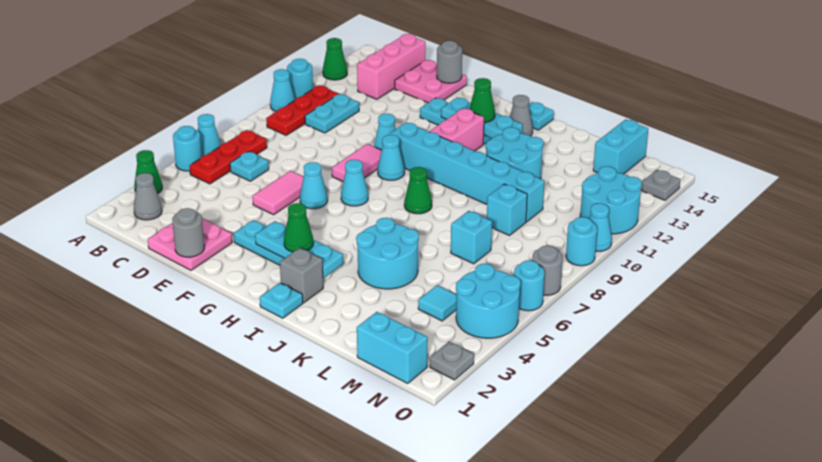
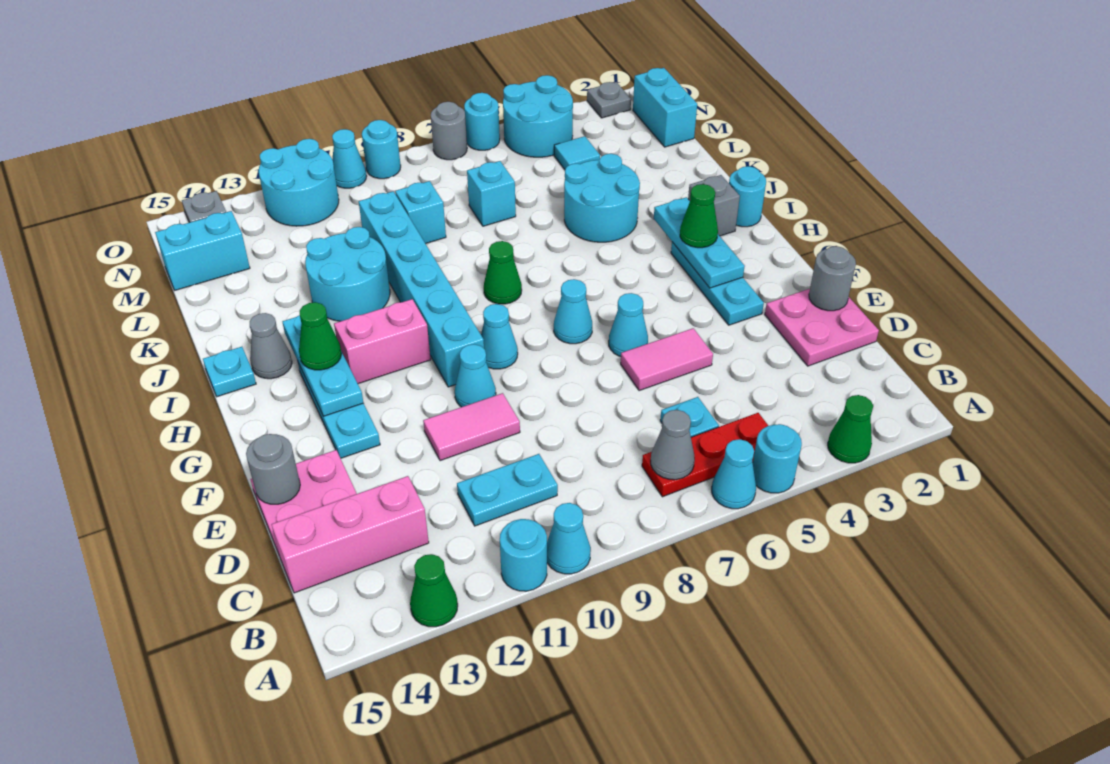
grey cone B2 level 1 -> grey cone B7 level 2
red plate B9:B11 level 1 -> none
pink tile F8:F9 level 1 -> pink tile E10:E11 level 1
cyan plate I1 level 1 -> cyan round brick I1 level 1

